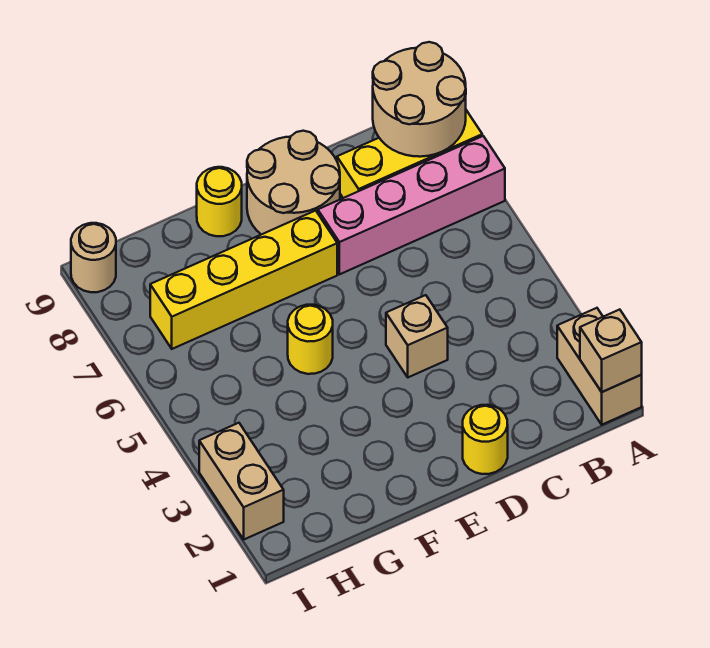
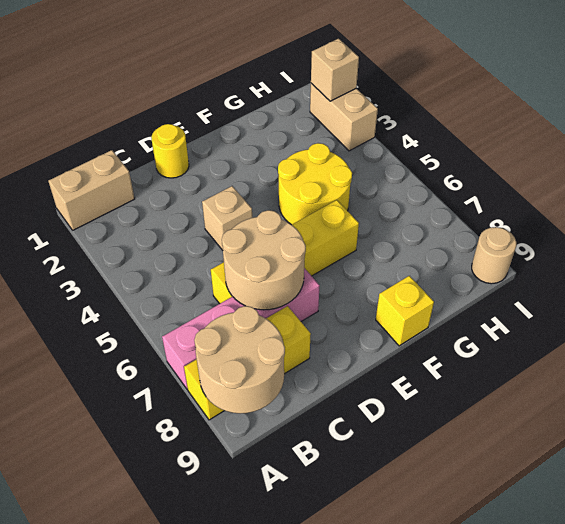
tan brick A1:A2 level 1 -> tan brick A1:B1 level 1
tan brick A1 level 2 -> tan brick I2 level 2
tan round brick D8:E9 level 1 -> tan round brick C6:D7 level 2
yellow brick E7:H7 level 1 -> yellow brick C6:F6 level 1
yellow round brick F5 level 1 -> yellow round brick F4:G5 level 1
yellow round brick F9 level 1 -> yellow brick F9 level 1

